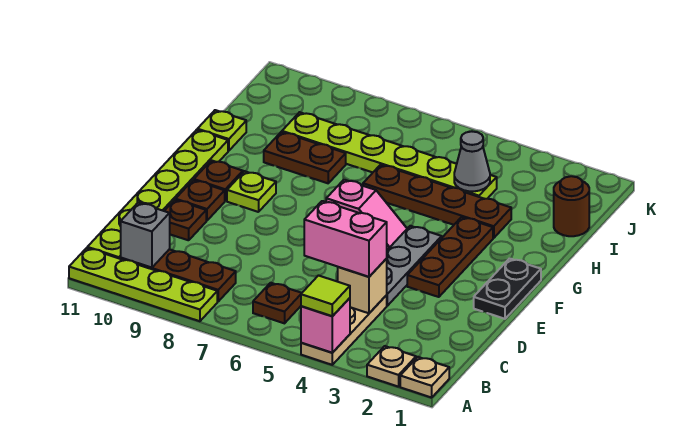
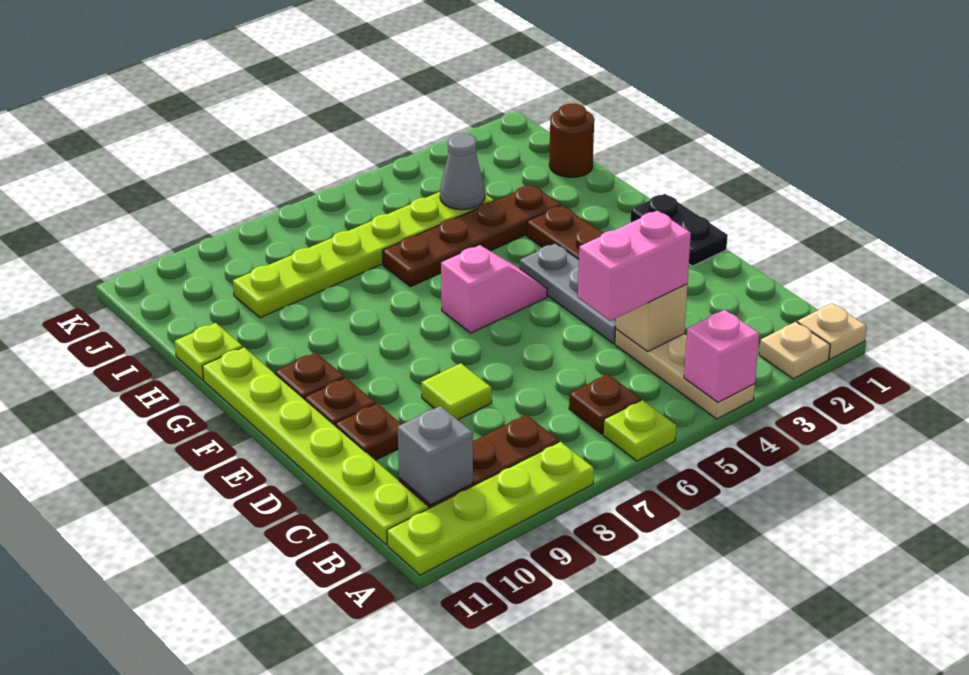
lime tile A4 level 3 -> lime tile D8 level 1
lime plate F9 level 1 -> lime plate A6 level 1
brown plate H8:H9 level 1 -> none

